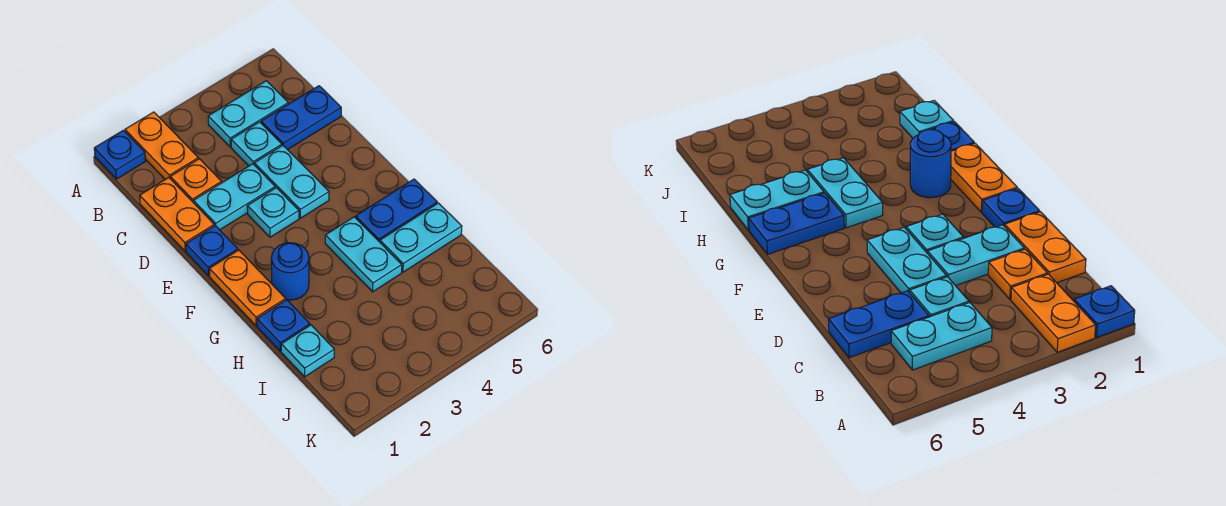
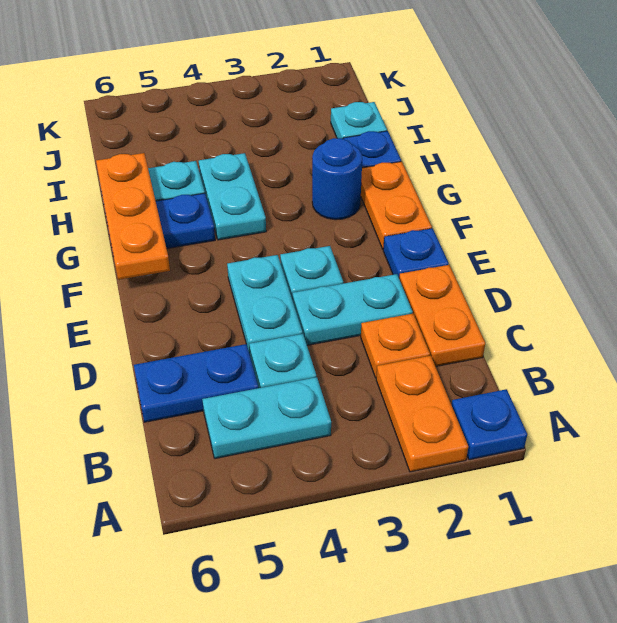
none -> orange plate F6:H6 level 2

